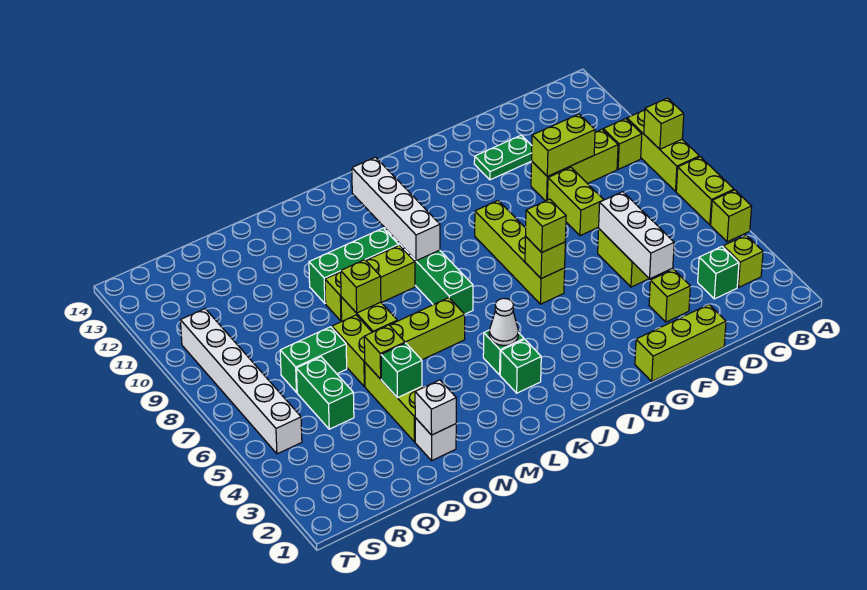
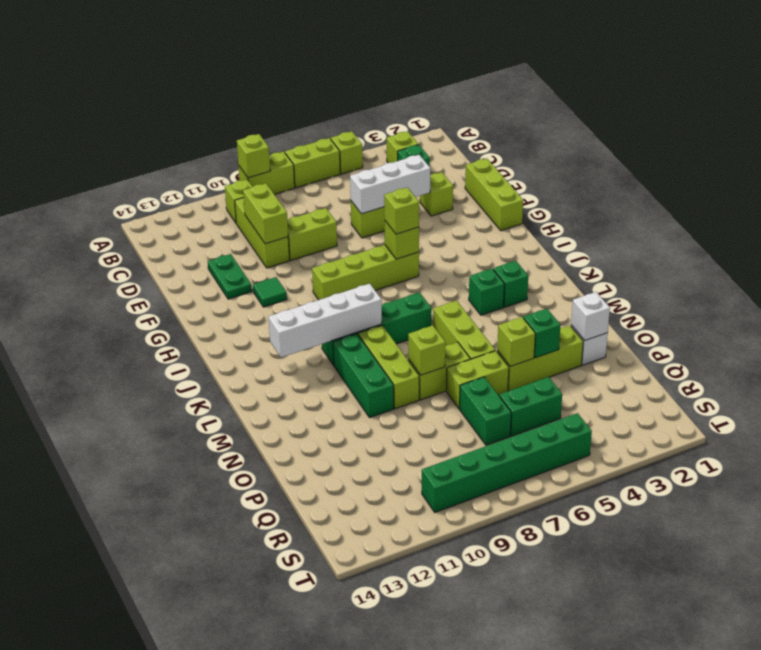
lime brick A8:A10 level 1 -> lime brick A8:A9 level 1
none -> green tile G11 level 1
white cone K4 level 2 -> none
white brick S5:S10 level 1 -> green brick S5:S10 level 1

